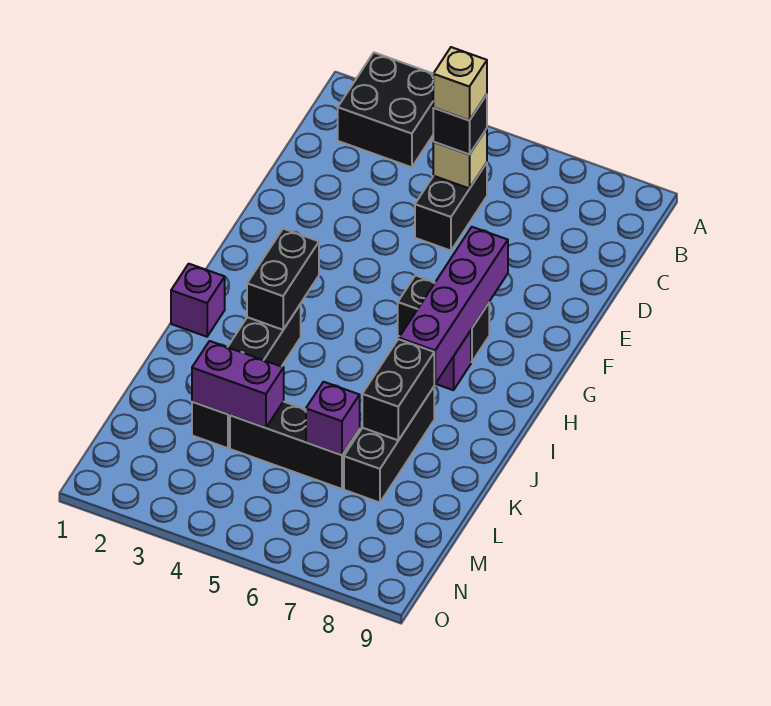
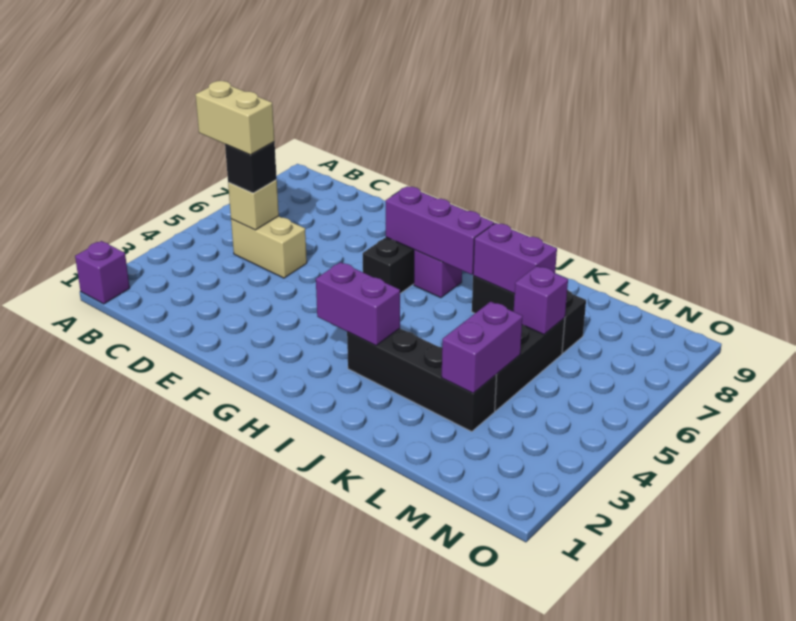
black brick A2:B3 level 1 -> none
black brick C5:D5 level 1 -> tan brick C5:D5 level 1
tan brick C5 level 4 -> tan brick B5:C5 level 4
purple brick F7:I7 level 2 -> purple brick G7:I7 level 2
black brick H3:I3 level 2 -> purple brick H3:I3 level 2
purple brick I1 level 1 -> purple brick A1 level 1
black brick J7:K7 level 2 -> purple brick J7:K7 level 2

